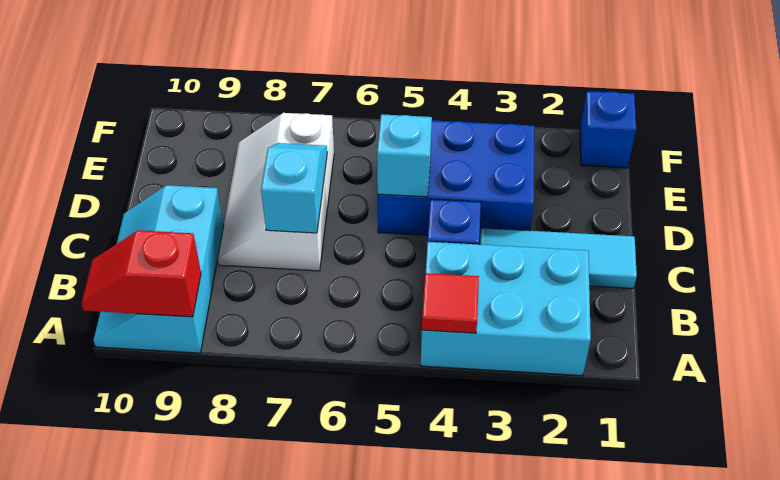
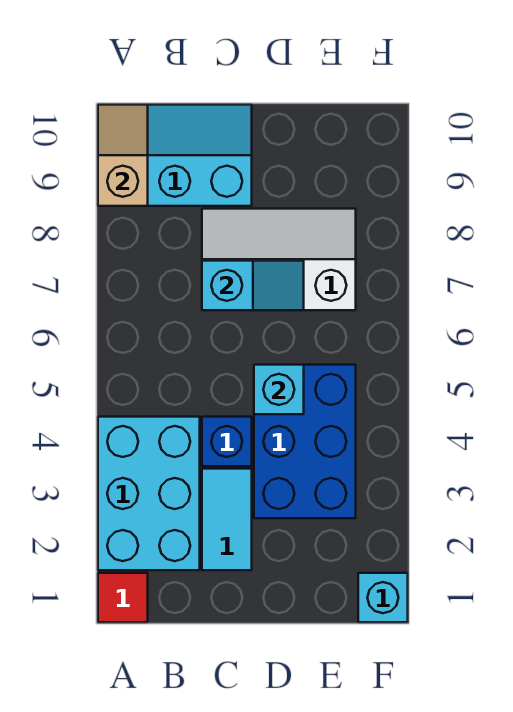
red tile A4 level 2 -> red tile A1 level 1
red slope A9:A10 level 2 top 9 -> tan slope A9:A10 level 2 top 9
cyan tile C1:C3 level 1 -> cyan tile C2:C3 level 1
blue brick F1 level 1 -> cyan brick F1 level 1

